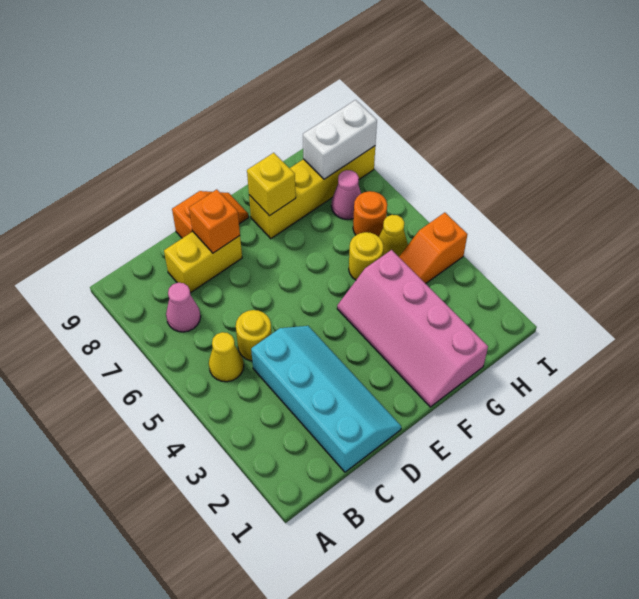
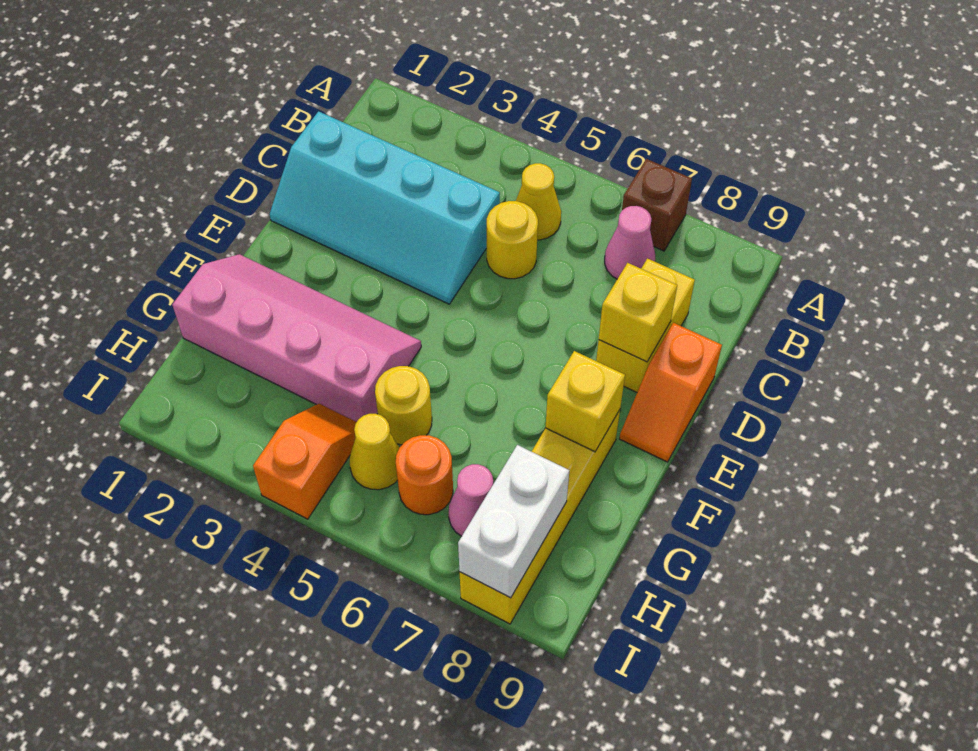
none -> brown brick A7 level 1
orange brick D8 level 2 -> yellow brick D8 level 2

